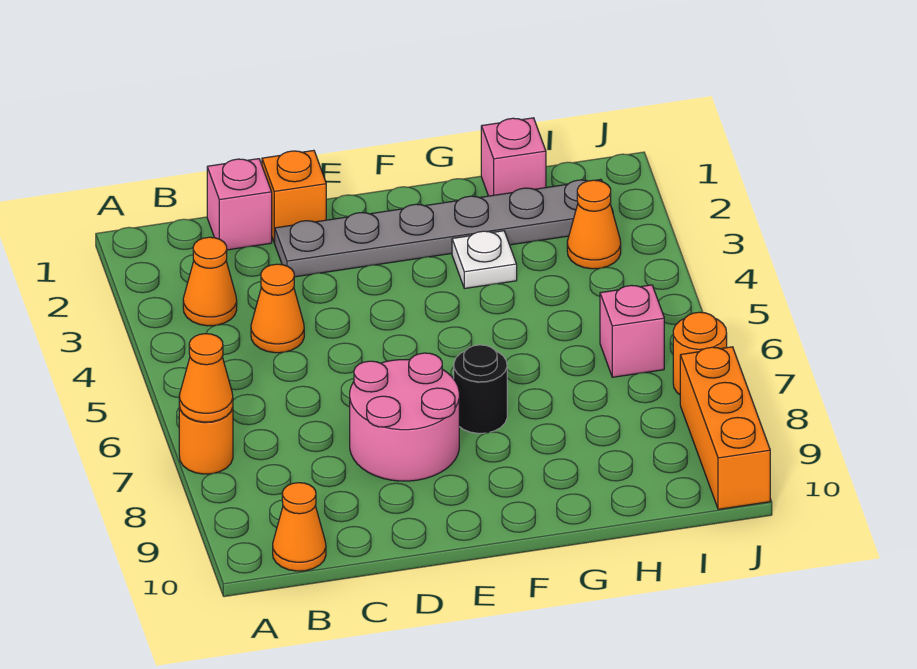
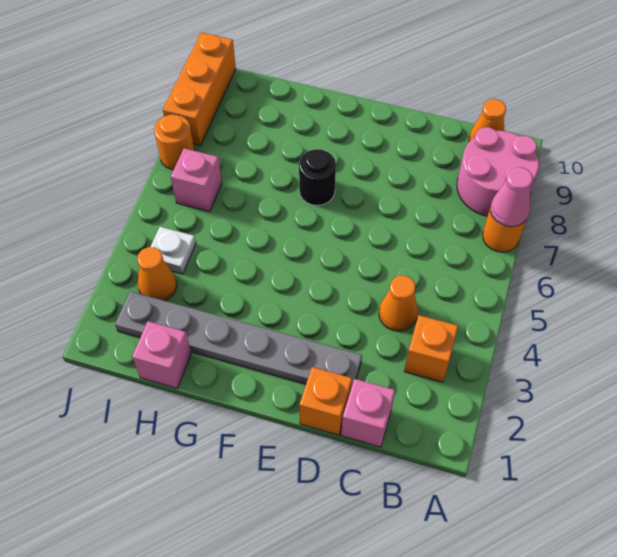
orange cone A7 level 2 -> pink cone A7 level 2
orange cone B3 level 1 -> orange brick B3 level 1
pink round brick D7:E8 level 1 -> pink round brick A8:B9 level 1
white plate G3 level 1 -> white plate I4 level 1

